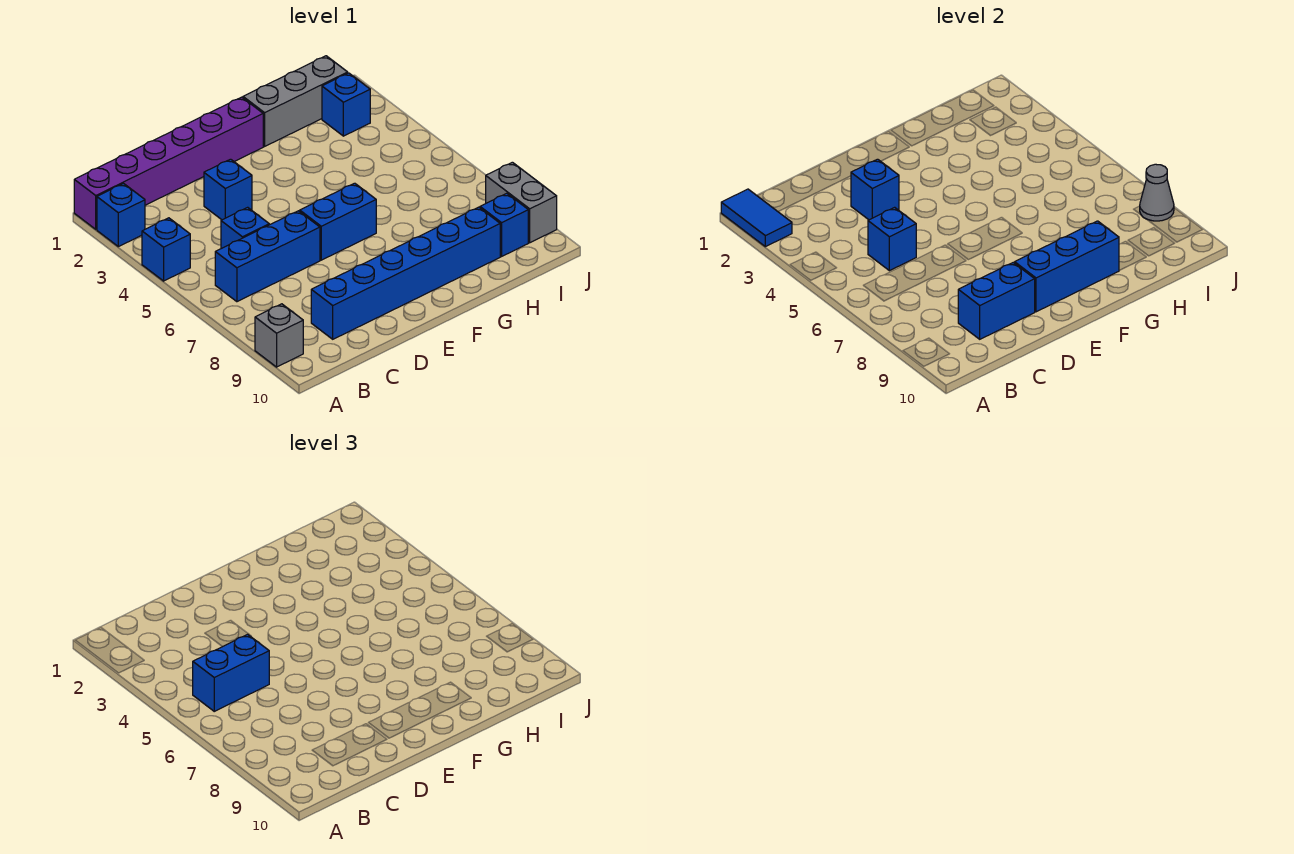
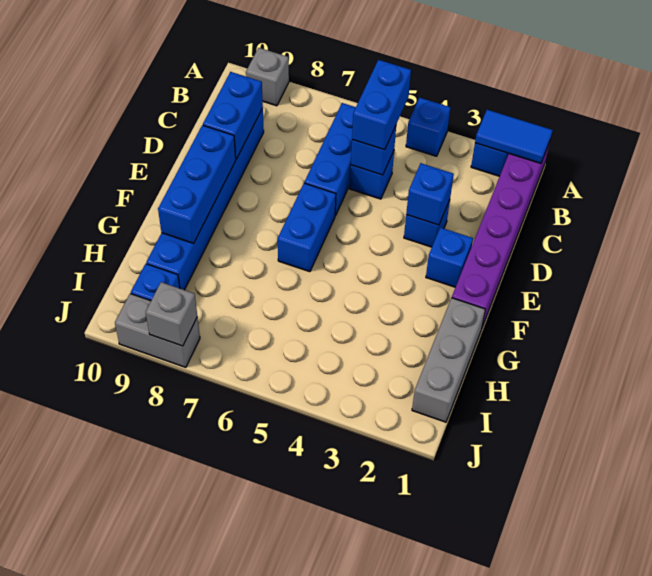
blue brick I2 level 1 -> blue brick E2 level 1
grey cone J8 level 2 -> grey brick J8 level 2

